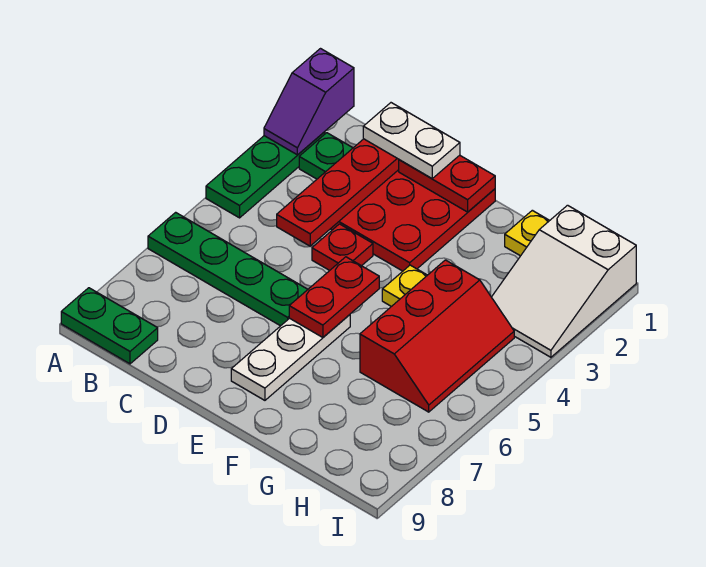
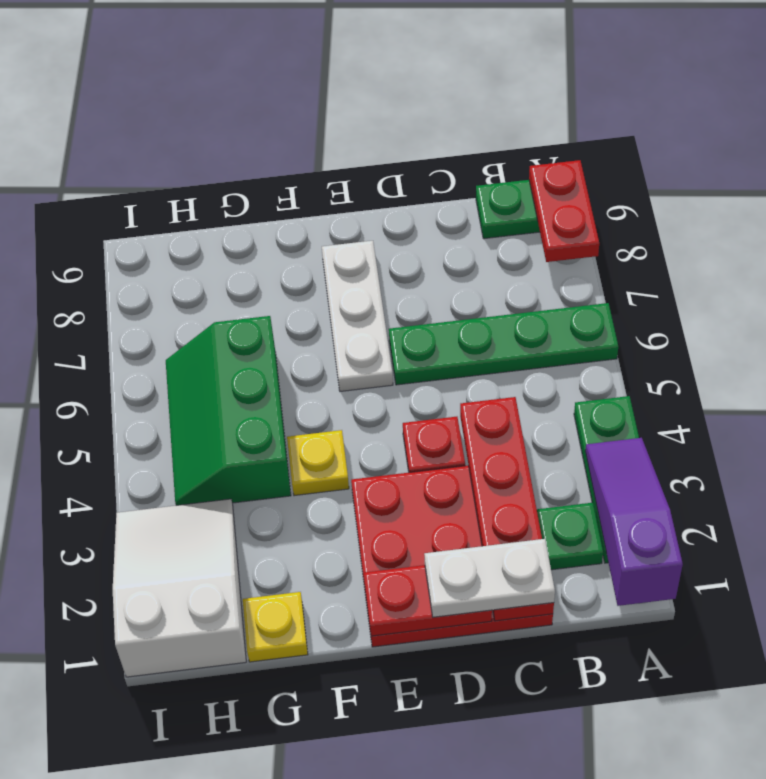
purple slope A1:A2 level 2 top 1 -> purple slope A1:A3 level 2 top 1
red plate E5:E6 level 2 -> red plate A8:A9 level 2
red slope G4:H6 level 1 top G -> green slope G4:H6 level 1 top G

